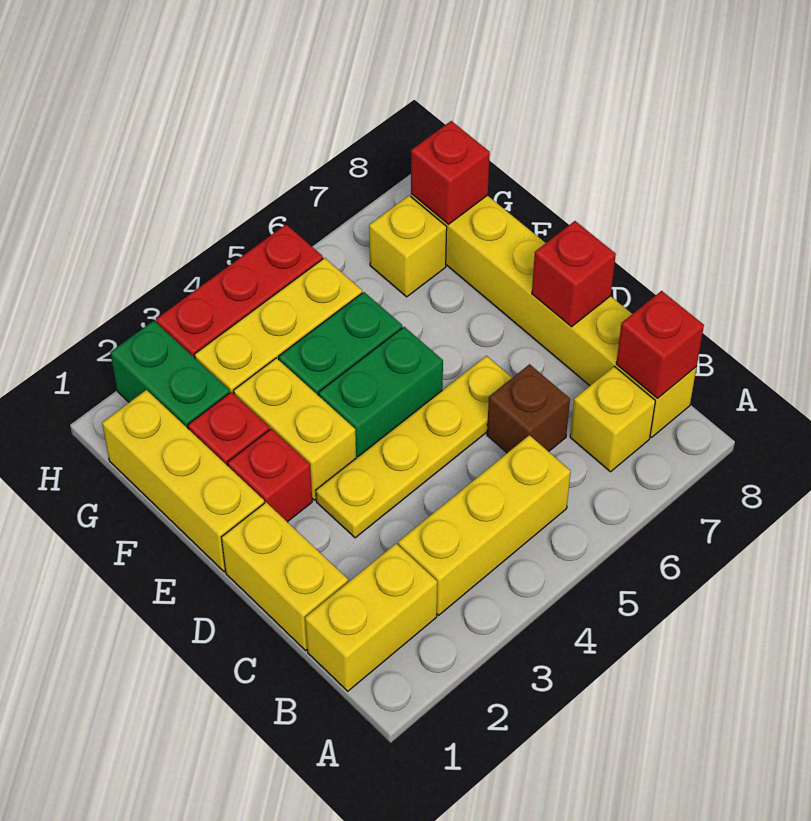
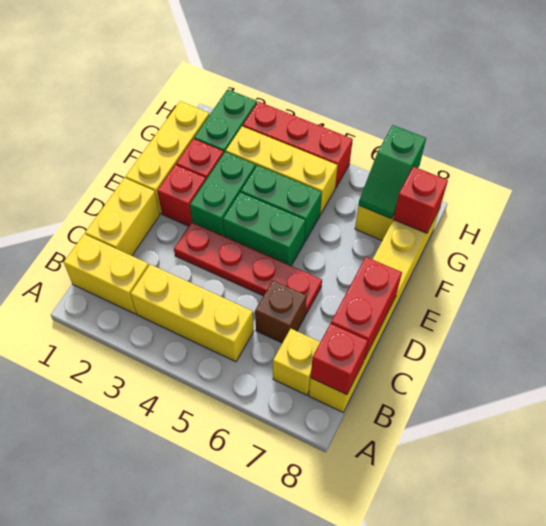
yellow plate D3:D6 level 1 -> red plate D3:D6 level 1
red brick D8 level 2 -> red brick C8:D8 level 2
yellow brick E3:F3 level 1 -> green brick E3:F3 level 1
none -> green slope G7:H7 level 2 top H

